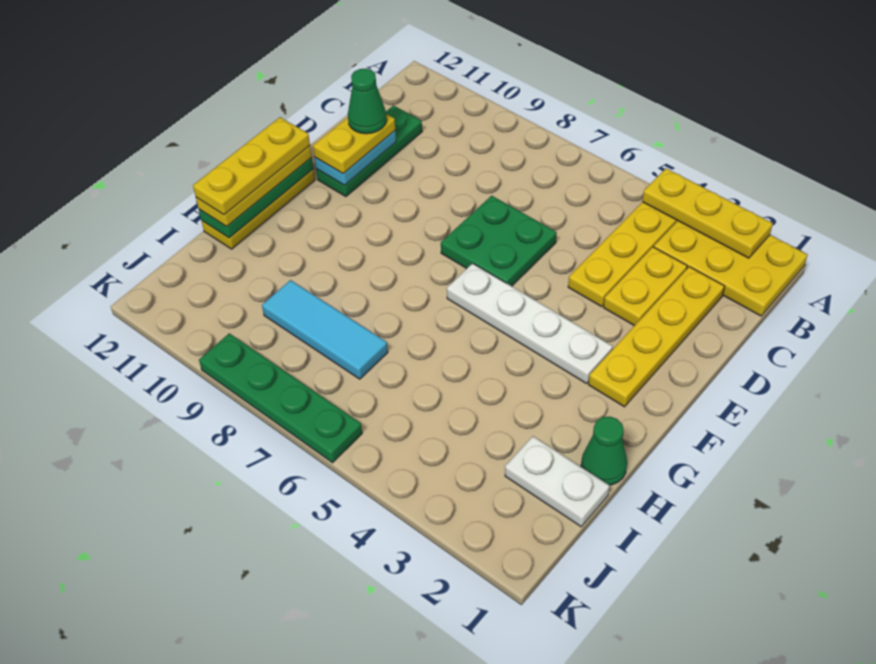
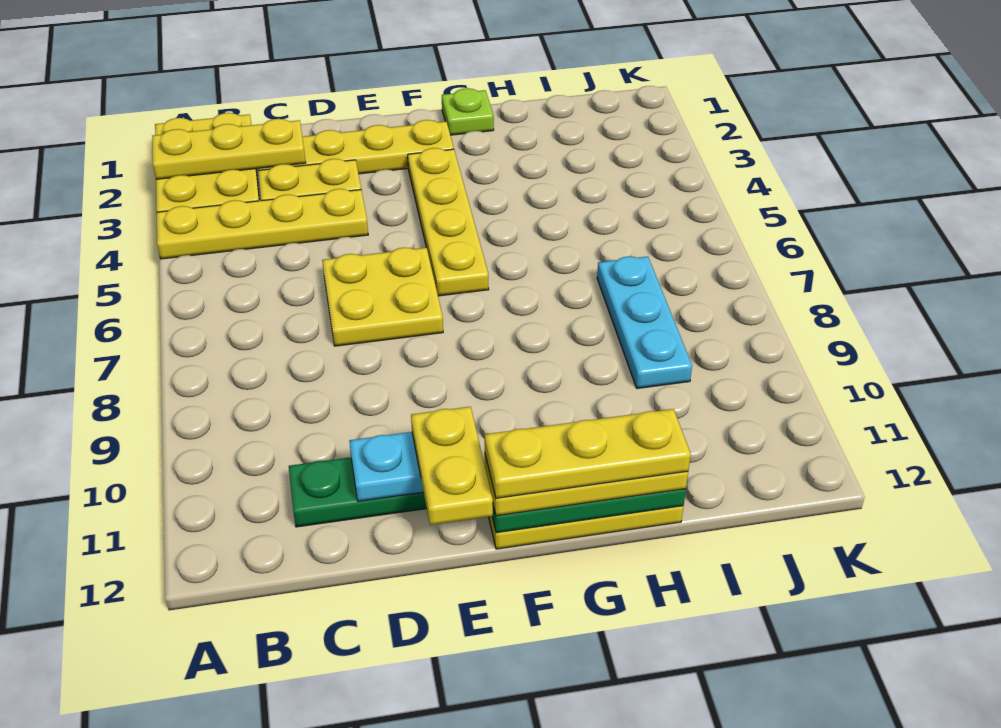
yellow plate A2:A4 level 2 -> yellow plate A2:C2 level 2
green plate D6:E7 level 1 -> yellow plate D6:E7 level 1
yellow plate D11:E11 level 3 -> yellow plate E11:E12 level 3
green cone D11 level 4 -> none
white plate F3:F6 level 1 -> yellow plate F3:F6 level 1
none -> lime plate G1 level 1
green cone H1 level 1 -> none
white plate I1:I2 level 1 -> none
cyan tile I7:I9 level 1 -> cyan plate I7:I9 level 1
green plate K6:K9 level 1 -> none

